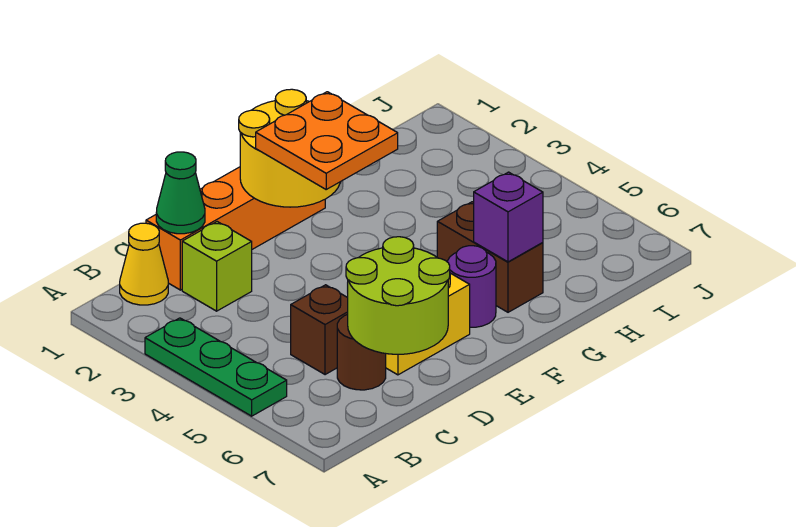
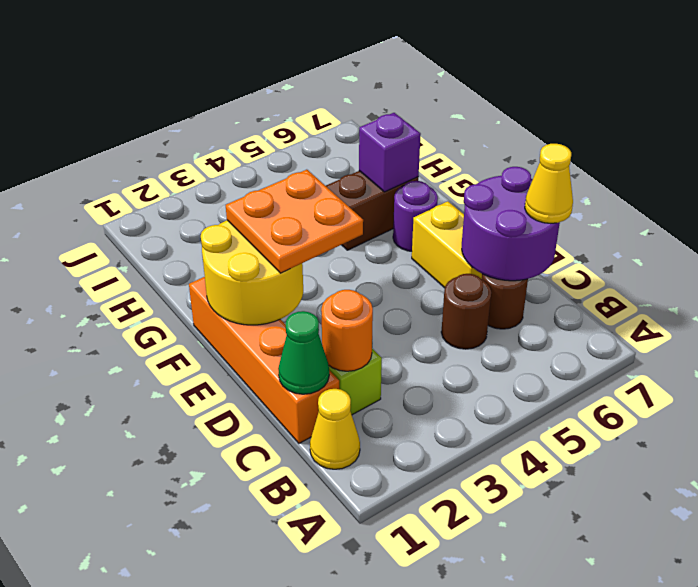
green plate A3:A5 level 1 -> none
none -> orange round brick C2 level 2
brown brick C5 level 1 -> brown round brick C5 level 1
lime round brick C6:D7 level 2 -> purple round brick C6:D7 level 2
none -> yellow cone C7 level 3

